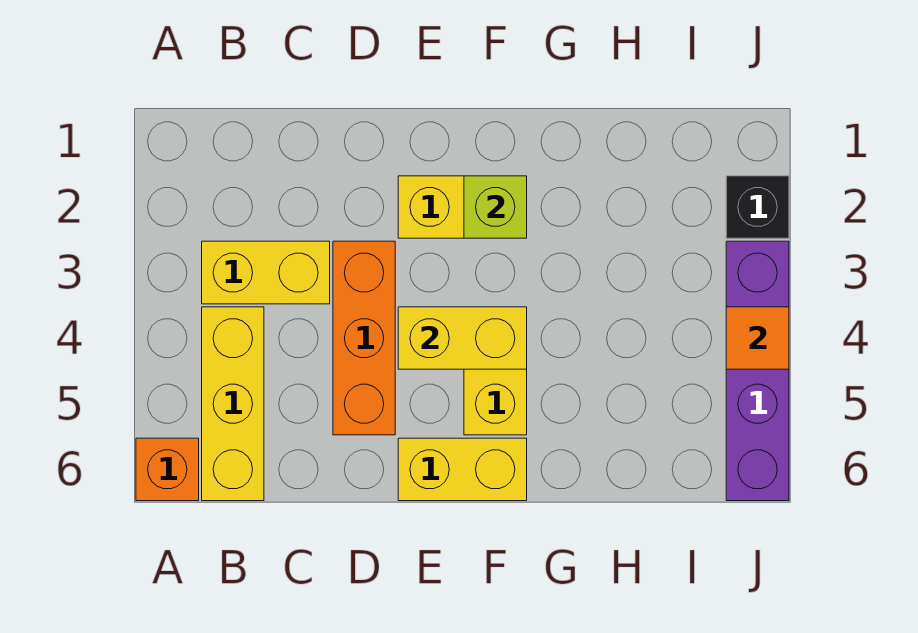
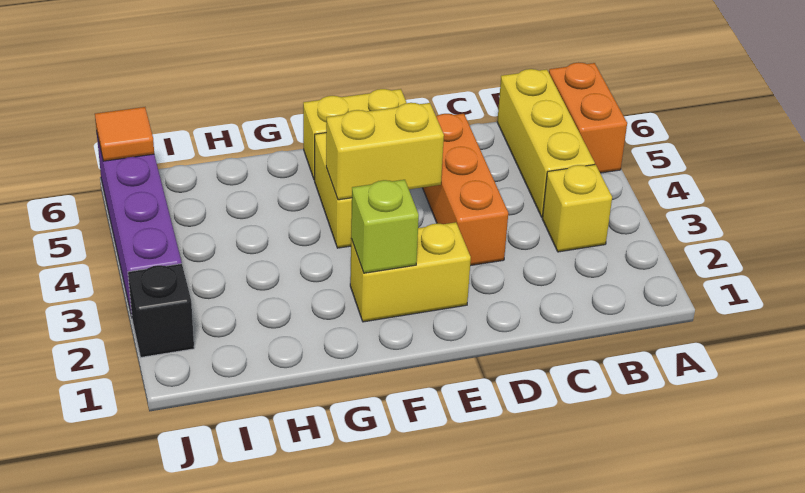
orange brick A6 level 1 -> orange brick A5:A6 level 1
yellow brick B3:C3 level 1 -> yellow brick B3 level 1
orange tile J4 level 2 -> orange tile J6 level 2

